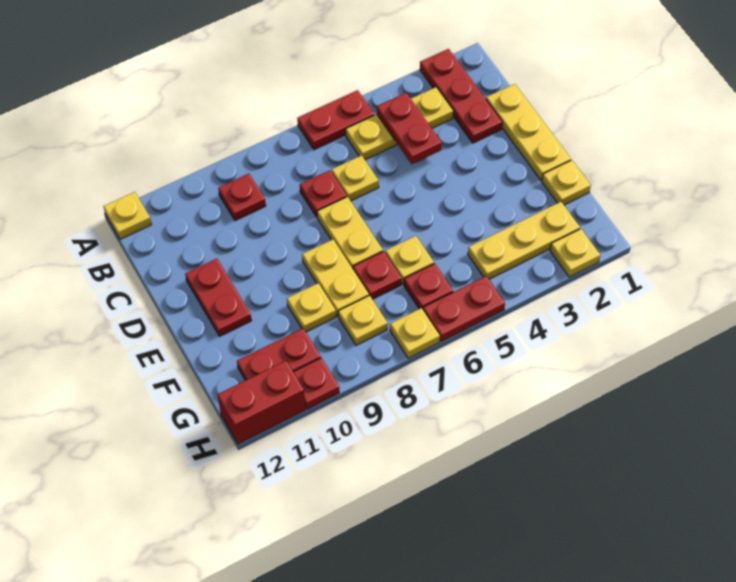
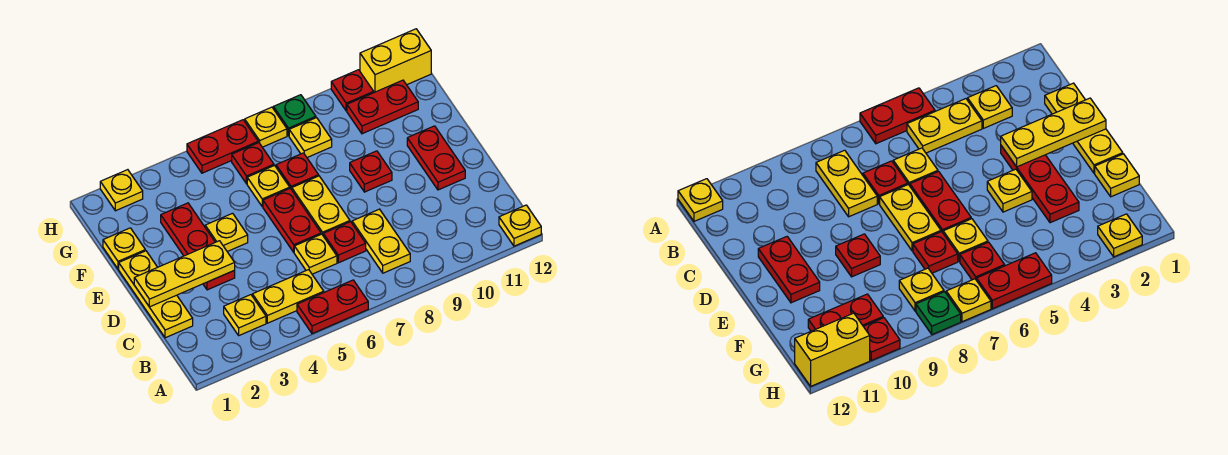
red plate A2:C2 level 1 -> red plate D3:F3 level 1
red plate B4:C4 level 2 -> red plate D6:E6 level 1
red plate B9 level 1 -> red plate E9 level 1
yellow plate E8:F8 level 1 -> yellow plate B8:C8 level 1
yellow plate F9 level 1 -> yellow plate E4 level 1
yellow plate G2:G4 level 1 -> yellow plate D1:D3 level 2
none -> green plate H8 level 1
red brick H11:H12 level 1 -> yellow brick H11:H12 level 1

